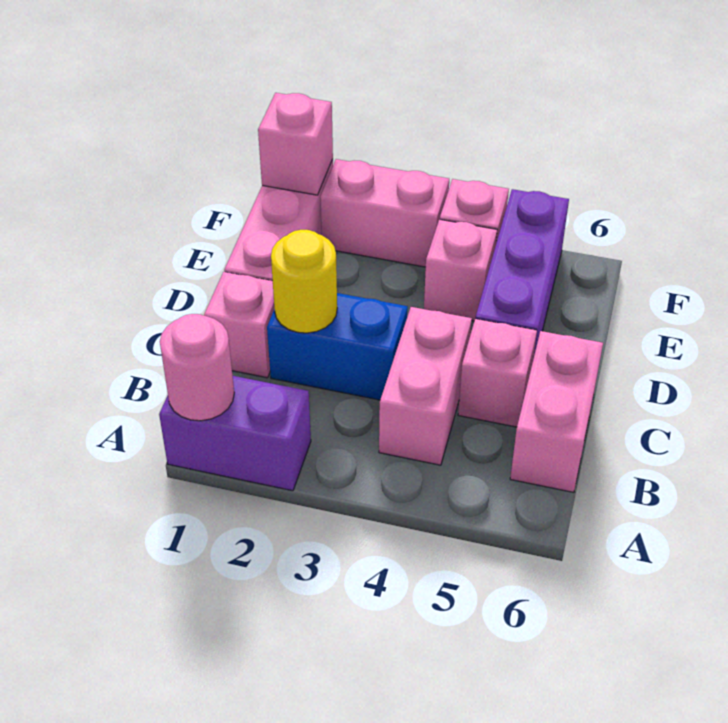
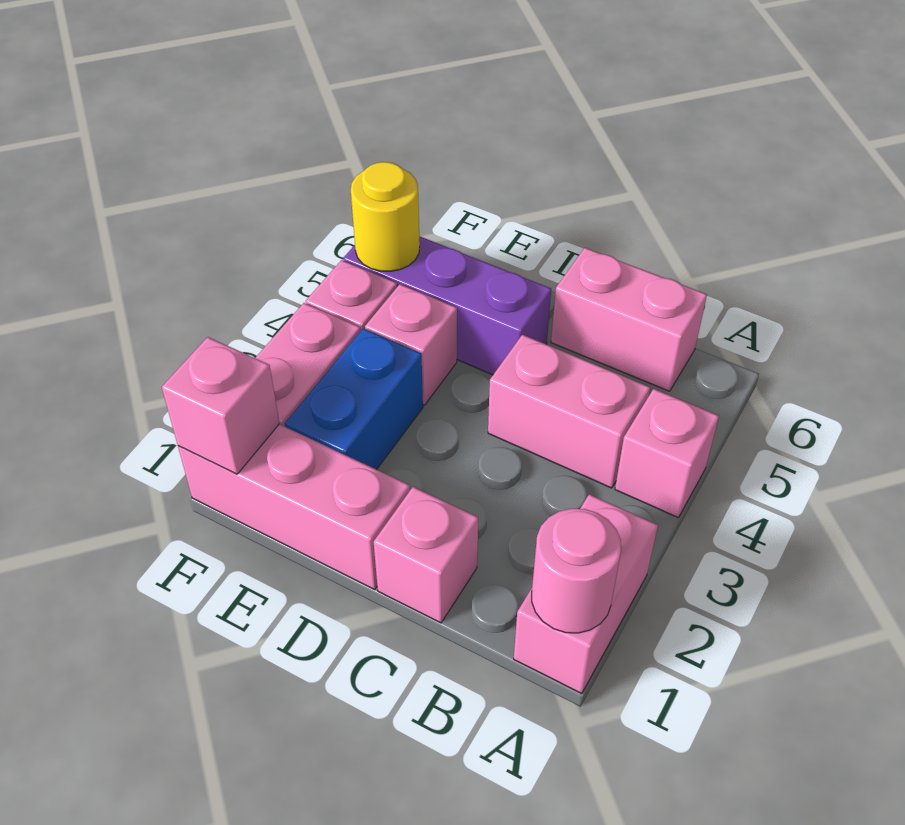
purple brick A1:A2 level 1 -> pink brick A1:A2 level 1
blue brick C2:C3 level 1 -> blue brick E2:E3 level 1
yellow round brick C2 level 2 -> yellow round brick F5 level 2
pink brick C5 level 1 -> pink brick A4 level 1

